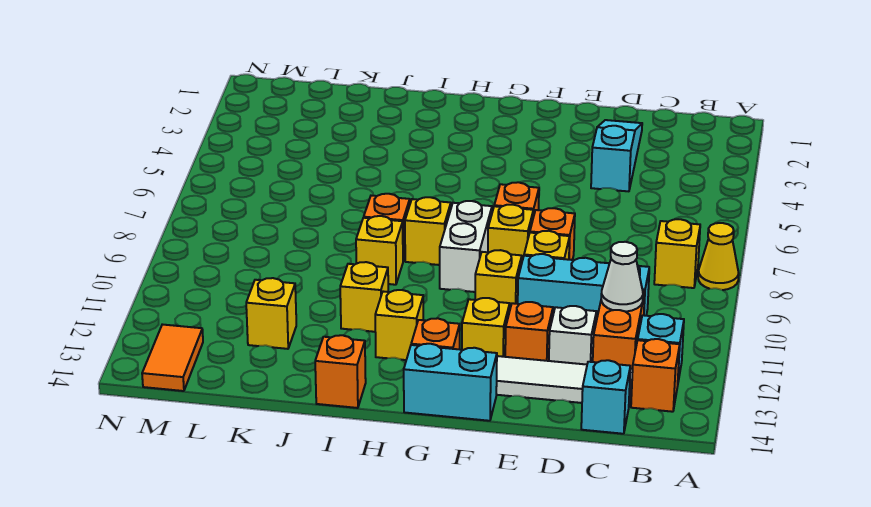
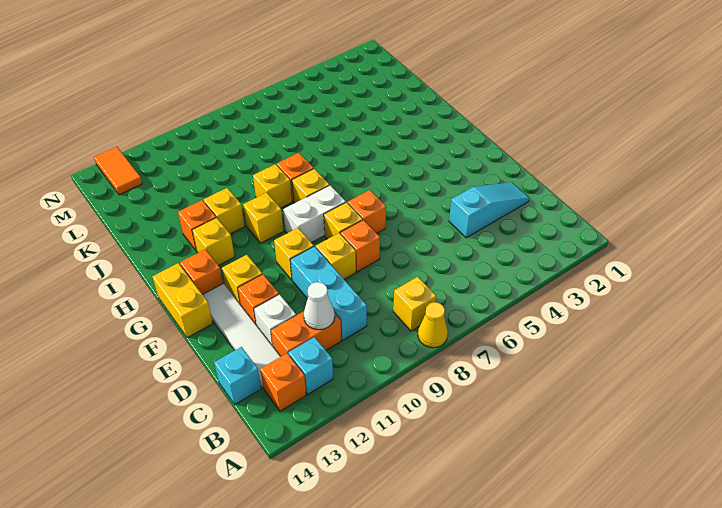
cyan brick F14:G14 level 1 -> yellow brick F14:G14 level 1
orange brick I14 level 1 -> orange brick I12 level 1
yellow brick K12 level 1 -> yellow brick H10 level 1
orange tile M13:M14 level 1 -> orange tile M13:N13 level 1

